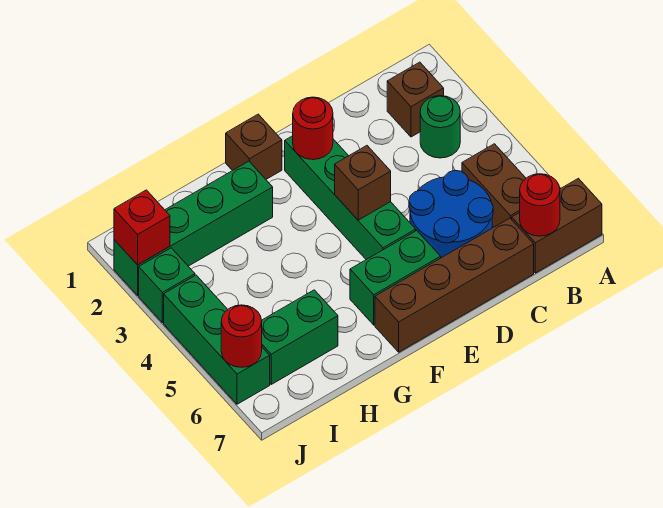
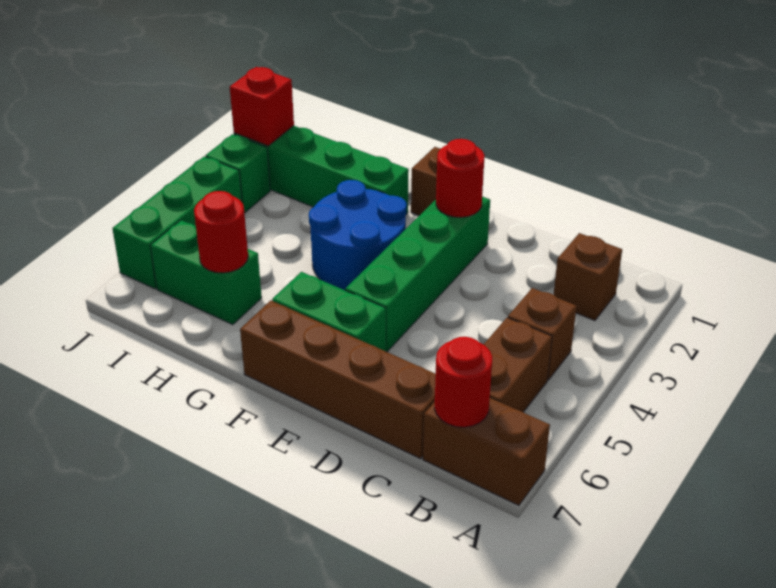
green round brick B3 level 1 -> none
blue round brick C5:D6 level 1 -> blue round brick F3:G4 level 1
brown brick E4 level 2 -> brown brick B4 level 1
red round brick J6 level 2 -> red round brick H6 level 2

